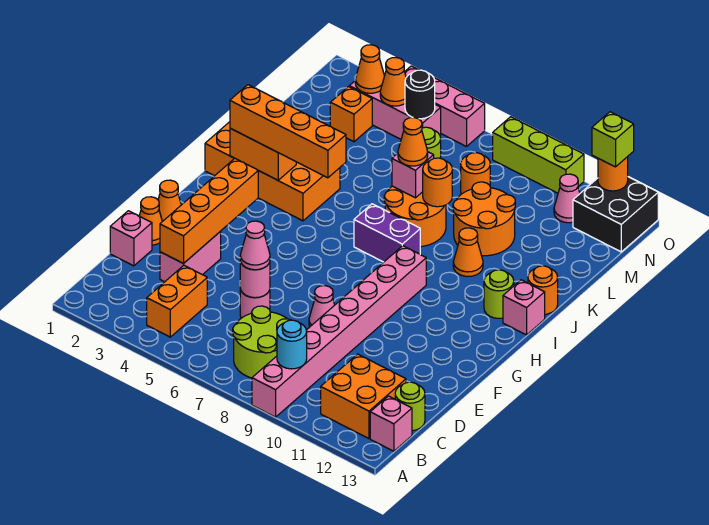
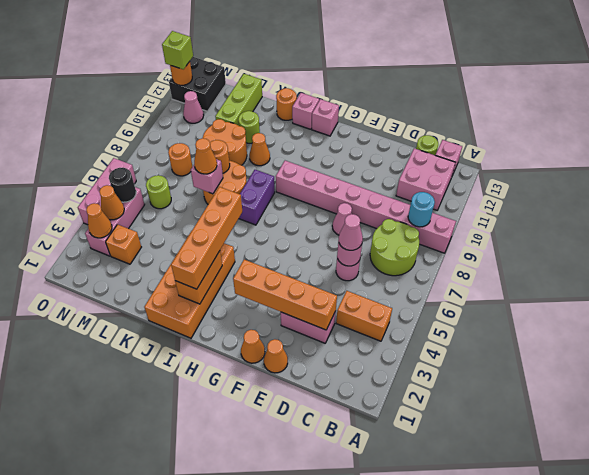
orange brick B11:C12 level 1 -> pink brick B11:C12 level 1
pink brick D1 level 1 -> pink brick H13 level 1
lime round brick I12 level 1 -> lime round brick K11 level 1
lime brick O8:O10 level 1 -> lime brick L11:L13 level 1

